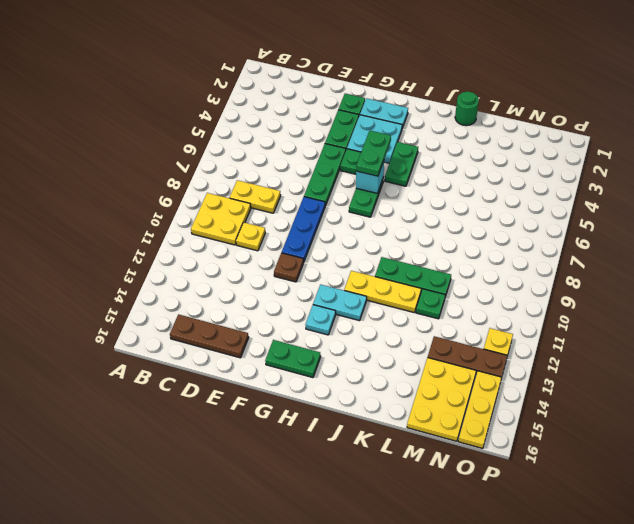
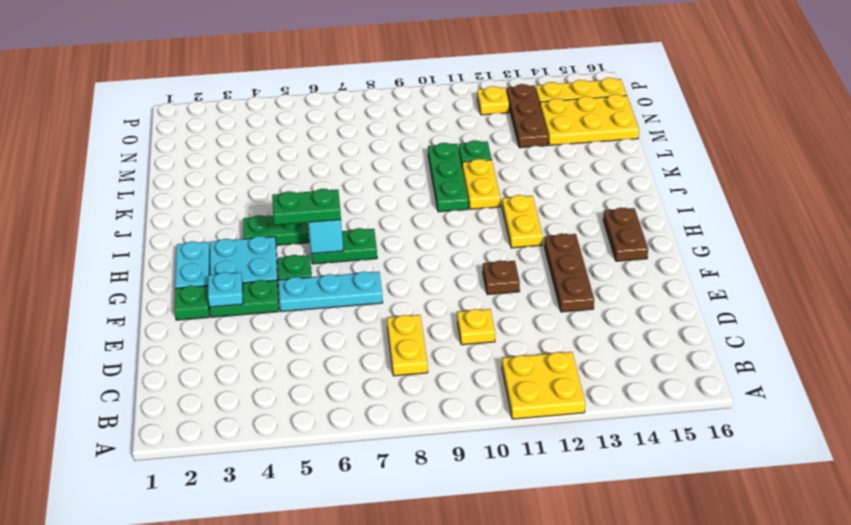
yellow plate B9:C10 level 1 -> yellow plate A11:B12 level 1
brown plate C15:E15 level 1 -> brown plate E13:G13 level 1
green plate F5:F7 level 1 -> cyan plate F5:F7 level 1
blue plate F8:F10 level 1 -> none
green plate G15:H15 level 1 -> brown plate G15:H15 level 1
cyan plate H12:I12 level 1 -> yellow plate H12:I12 level 1
cyan plate H13 level 1 -> cyan plate F3 level 2
yellow plate I11:K11 level 1 -> yellow plate J11:K11 level 1
green round brick K1 level 1 -> none

